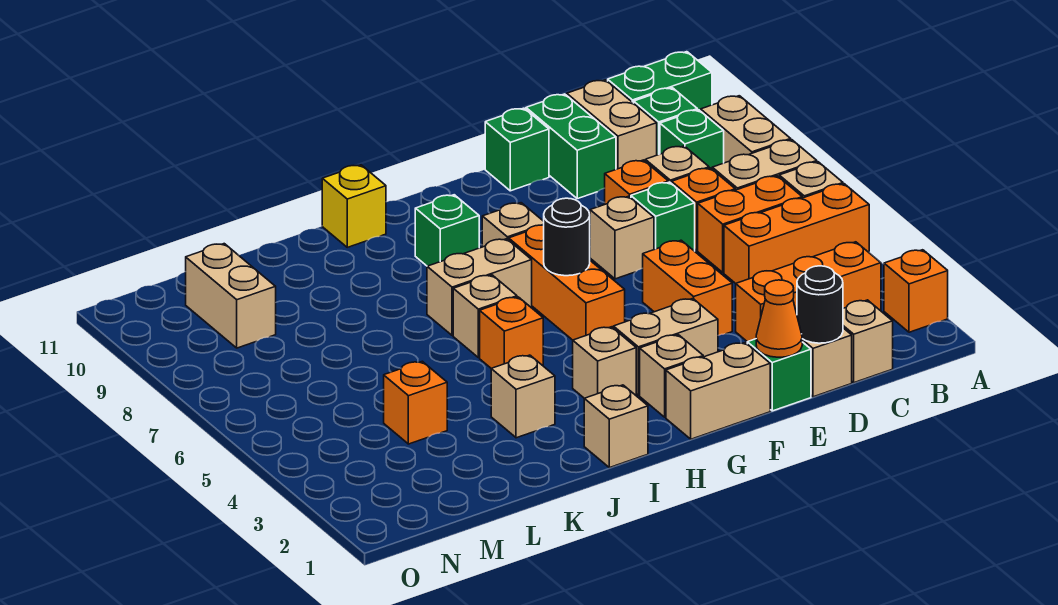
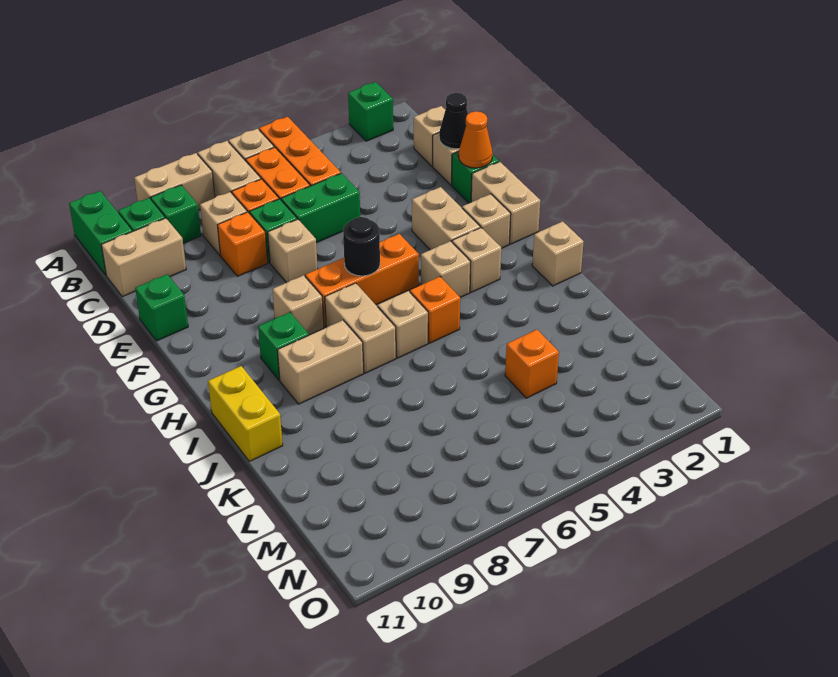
orange brick A2 level 1 -> green brick A2 level 1
orange brick B3:D3 level 1 -> none
black round brick D1 level 2 -> black cone D1 level 2
green brick D10:D11 level 1 -> green brick D5:D6 level 1
orange brick E4:E5 level 1 -> none
yellow brick I11 level 1 -> yellow brick I11:J11 level 1
tan brick J3 level 1 -> tan brick H4 level 1
tan brick M9:M10 level 1 -> tan brick I8:I9 level 1

